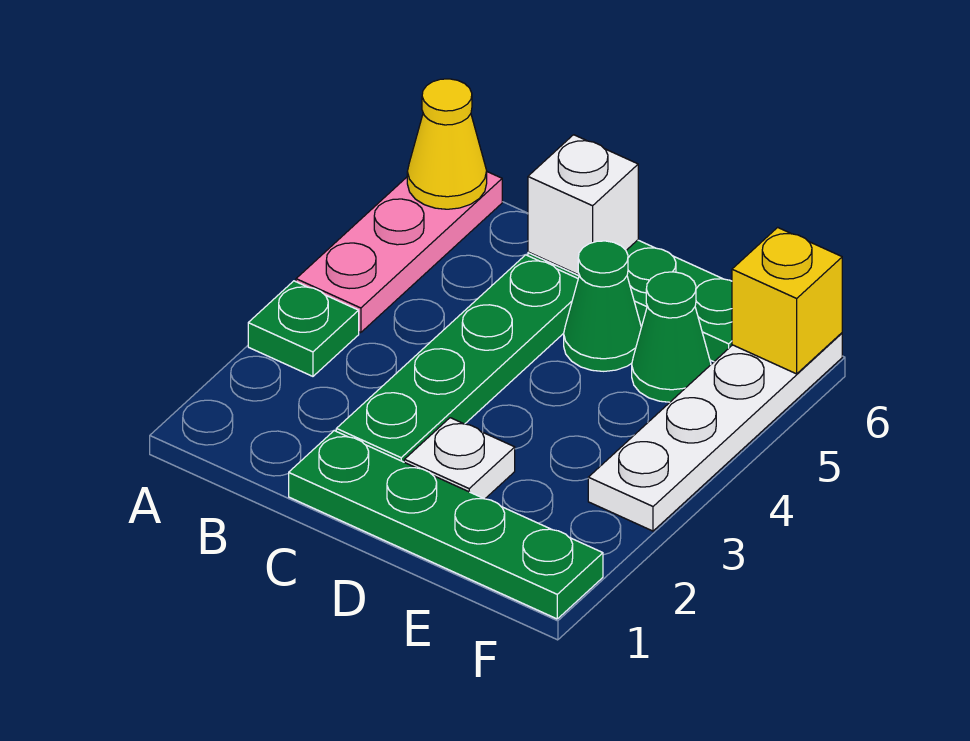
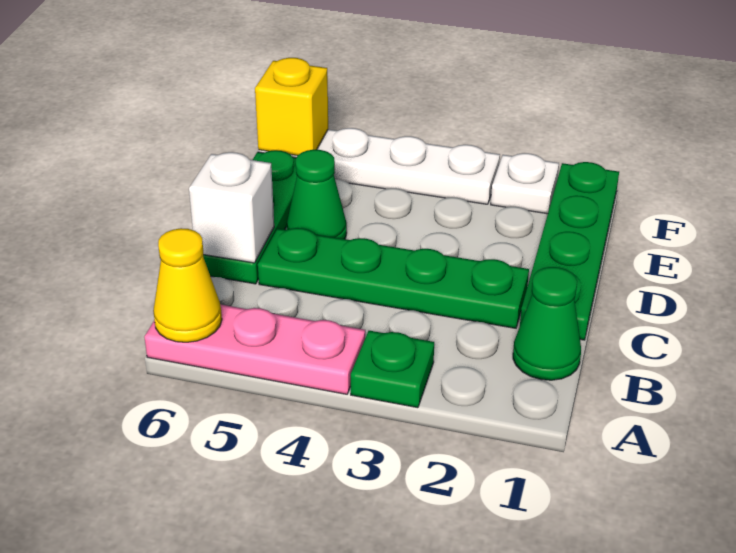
white plate D2 level 1 -> white plate F2 level 1
green cone E5 level 1 -> green cone B1 level 1

